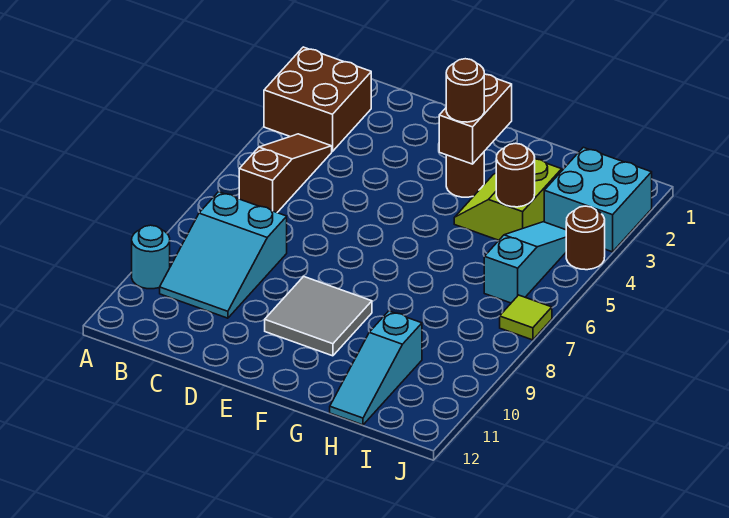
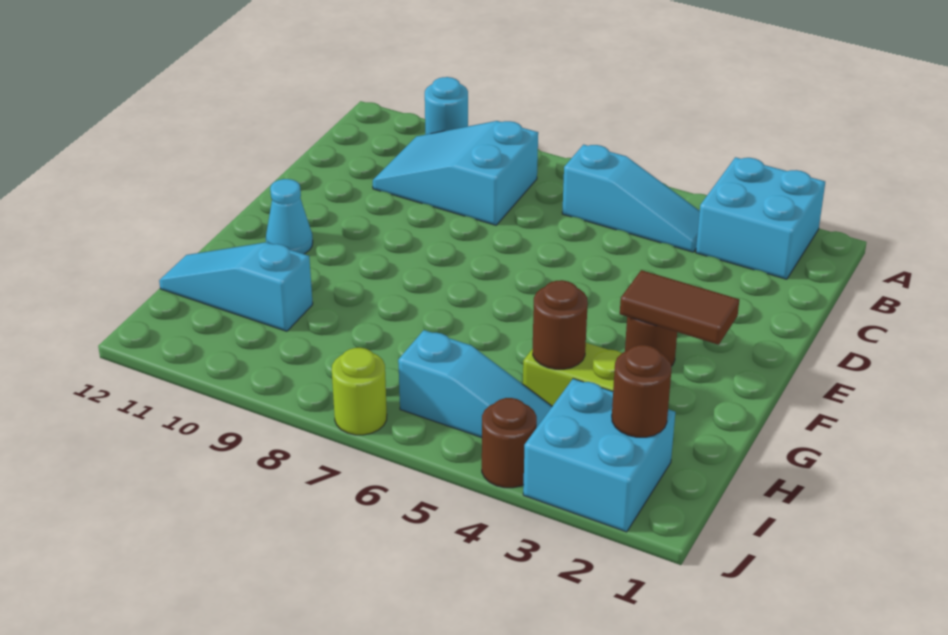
brown brick A2:B3 level 1 -> cyan brick A2:B3 level 1
brown slope B4:B6 level 1 top 6 -> cyan slope B4:B6 level 1 top 6
grey tile E9:F10 level 1 -> none
brown brick F2:F3 level 2 -> brown tile F2:F3 level 2
brown round brick F3 level 3 -> brown round brick I2 level 2
none -> cyan cone F11 level 1
lime tile J7 level 1 -> lime round brick J7 level 1

